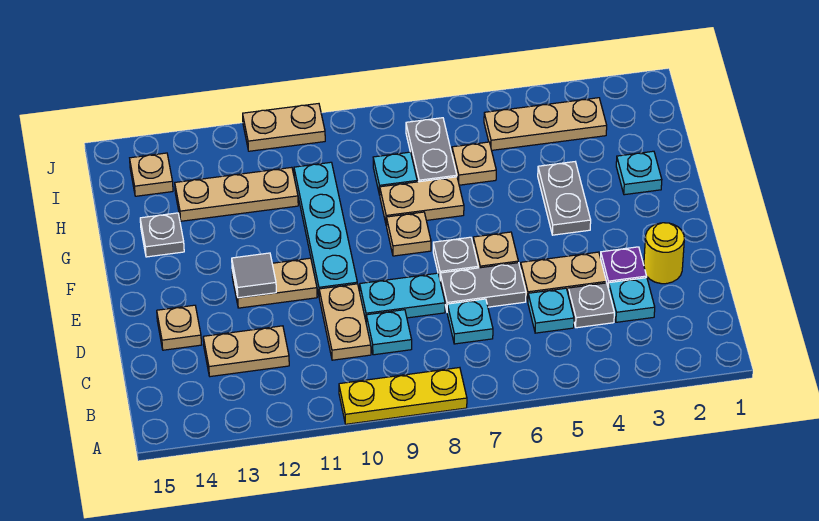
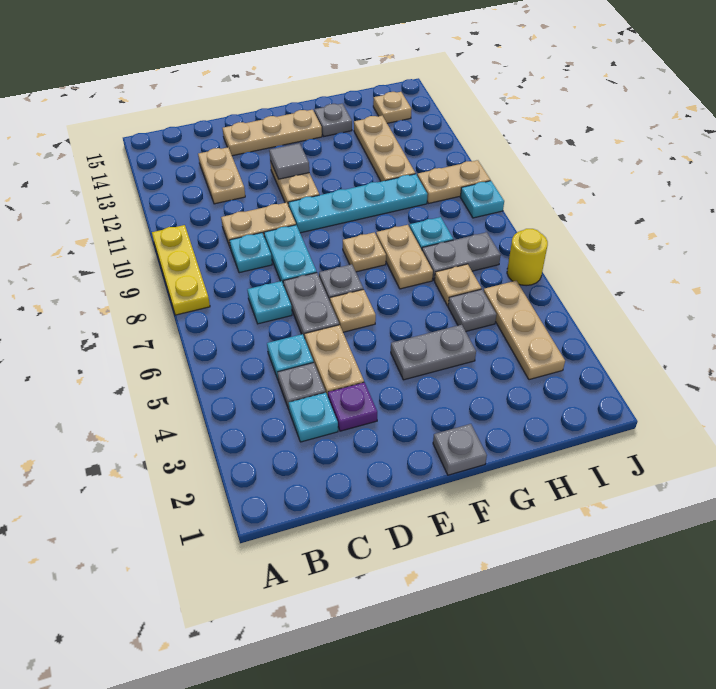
yellow round brick D2 level 1 -> yellow round brick J6 level 1
tan plate D14 level 1 -> tan plate D14:F14 level 1
none -> grey plate F1 level 1
cyan plate G2 level 1 -> cyan plate J9 level 1
none -> grey plate H5 level 1
tan plate J10:J11 level 1 -> tan plate I10:J10 level 1

